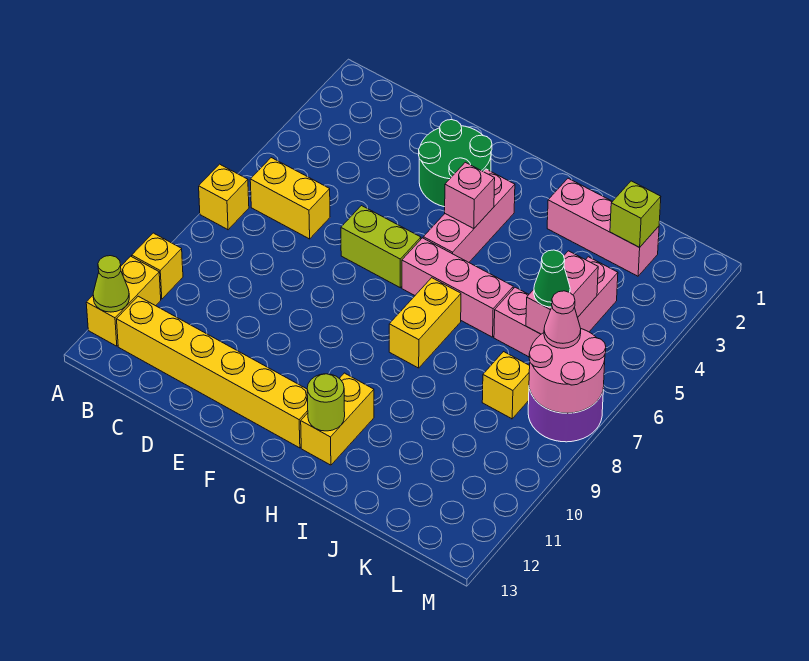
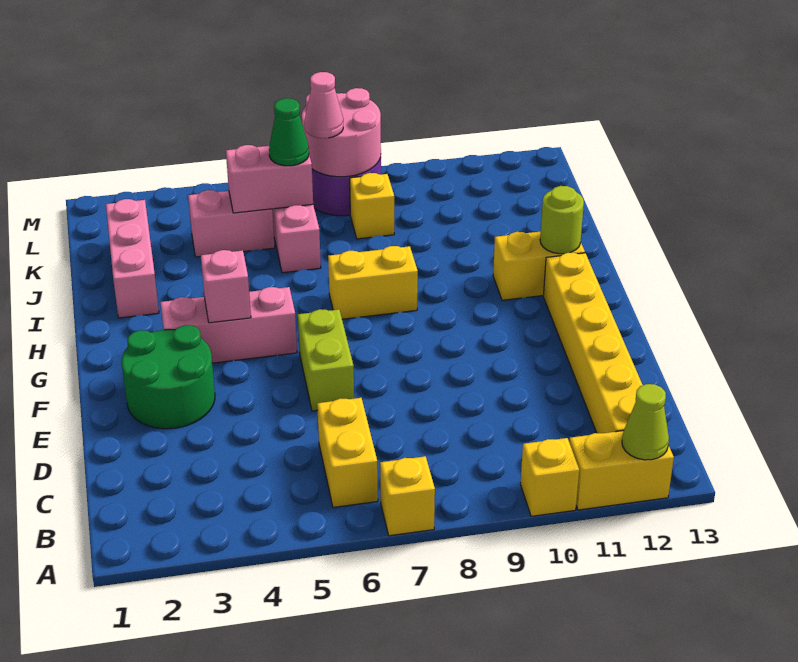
pink brick G6:I6 level 1 -> none
lime brick K2 level 2 -> none

